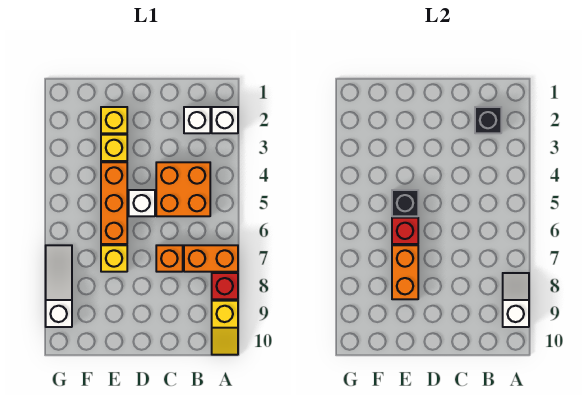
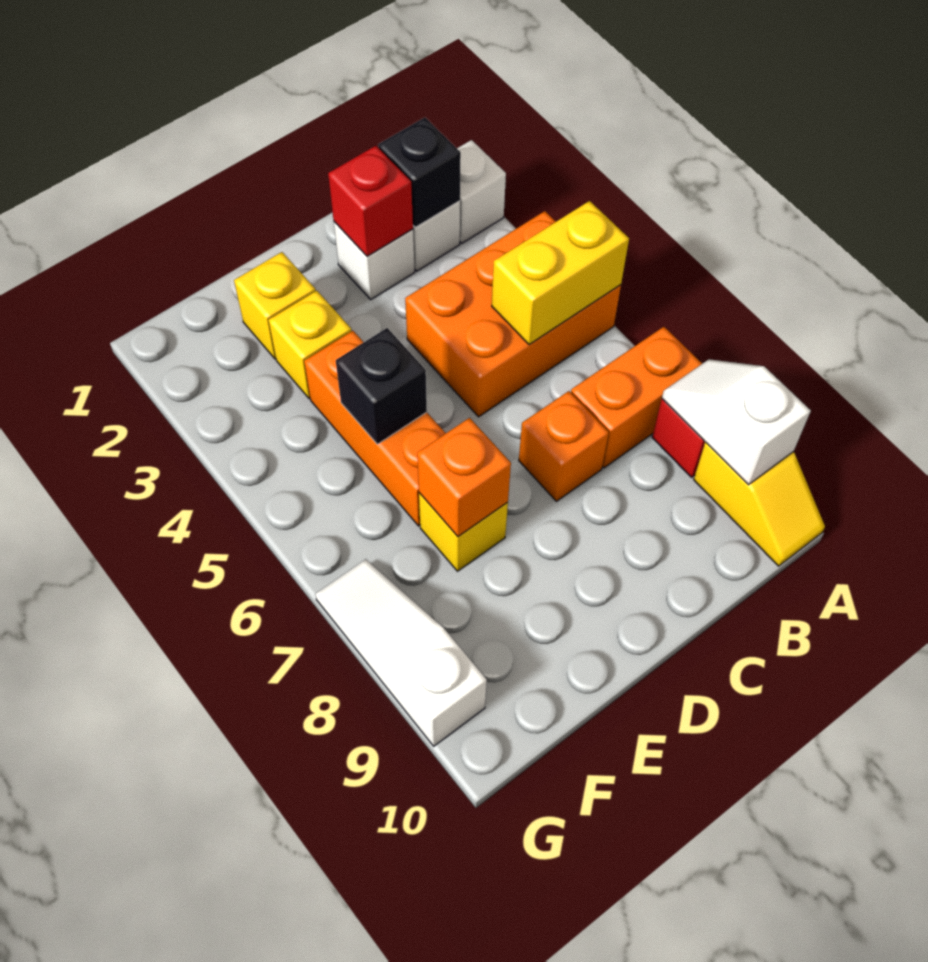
none -> yellow brick A5:B5 level 2
orange brick B4:C5 level 1 -> orange brick A4:C5 level 1
white brick D5 level 1 -> white brick C2 level 1
red brick E6 level 2 -> red brick C2 level 2
orange brick E7:E8 level 2 -> orange brick E7 level 2

